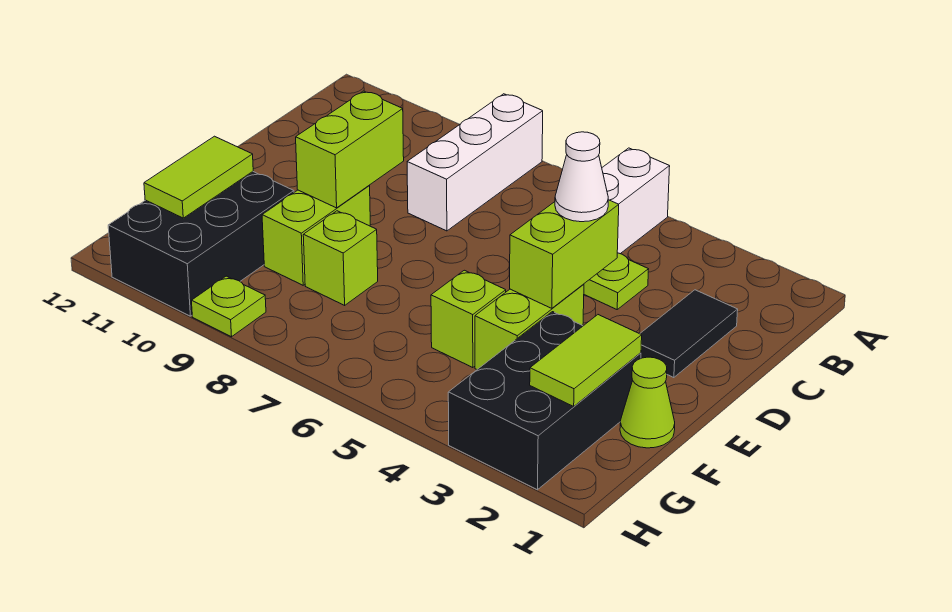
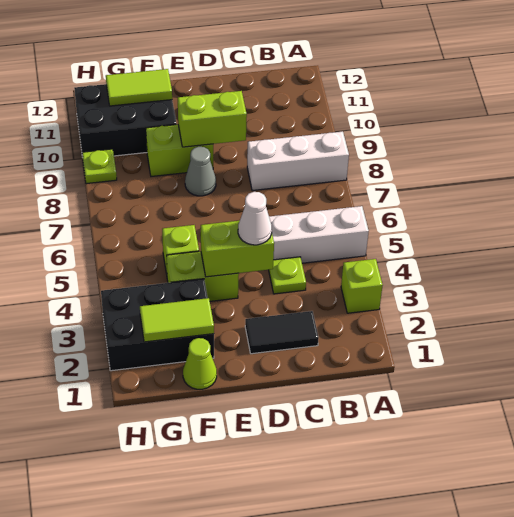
none -> grey cone E8 level 1
lime brick F8 level 1 -> lime brick A3 level 1

